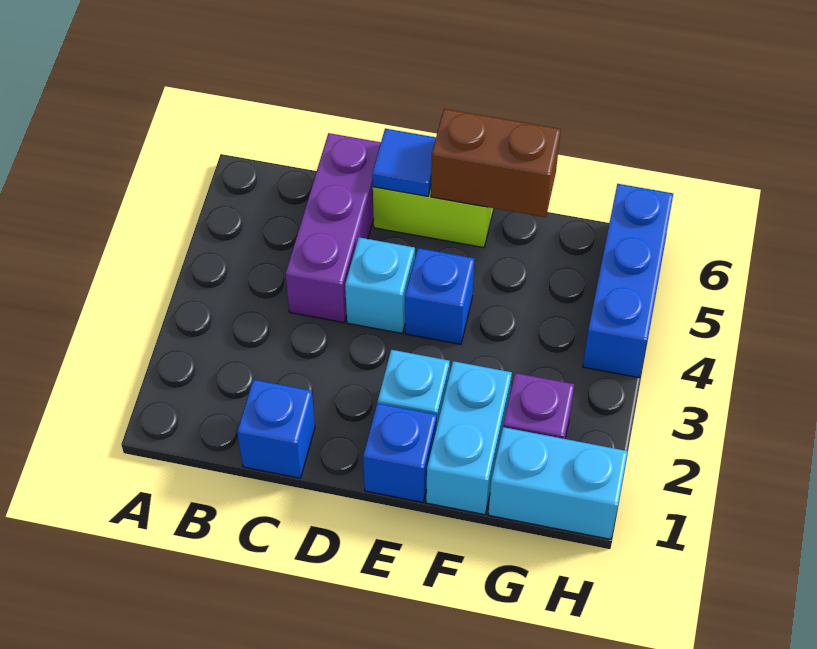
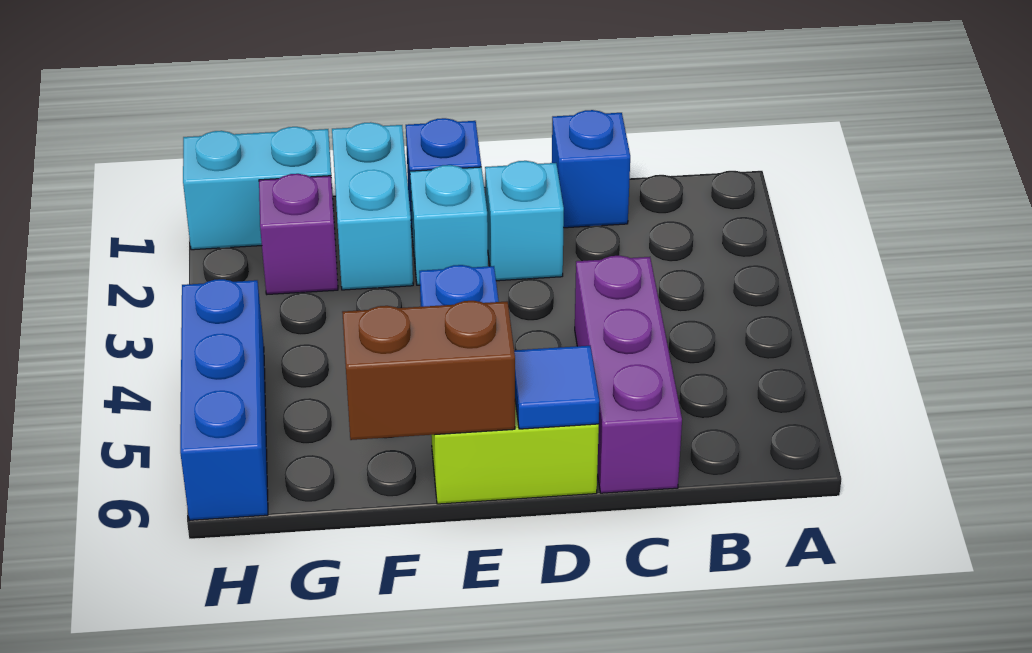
cyan brick D4 level 1 -> cyan brick D2 level 1

